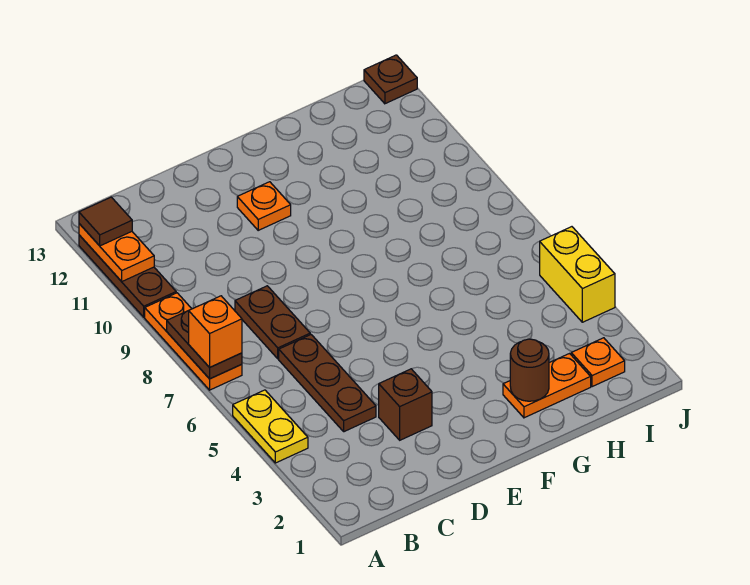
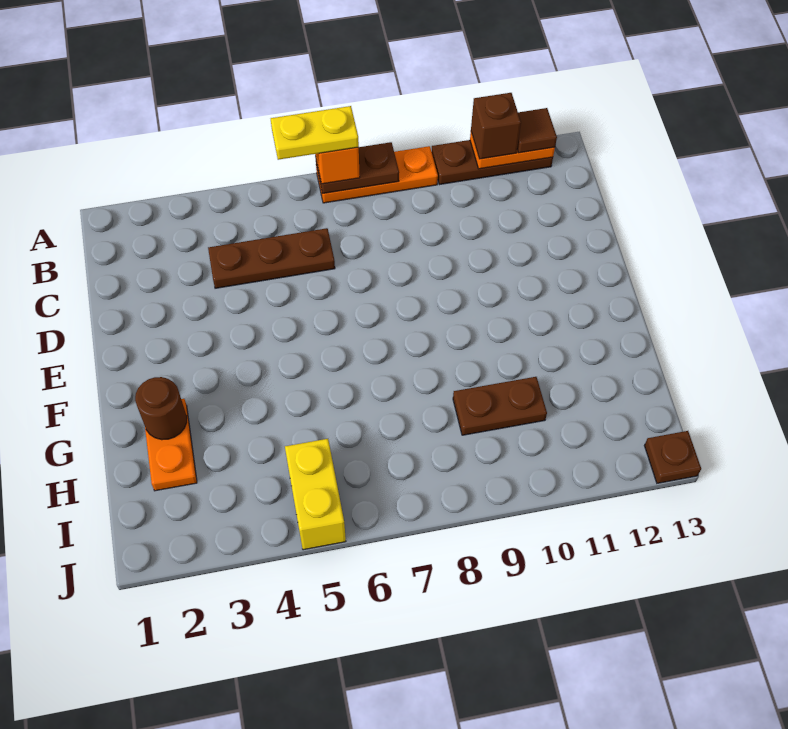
yellow plate A4:A5 level 1 -> yellow plate A6:A7 level 4
brown plate C7:C8 level 1 -> brown plate H9:H10 level 1
brown brick D3 level 1 -> brown brick A11 level 3
orange plate E11 level 1 -> none
orange plate I2 level 1 -> none
yellow brick J4:J5 level 1 -> yellow brick I5:J5 level 1

